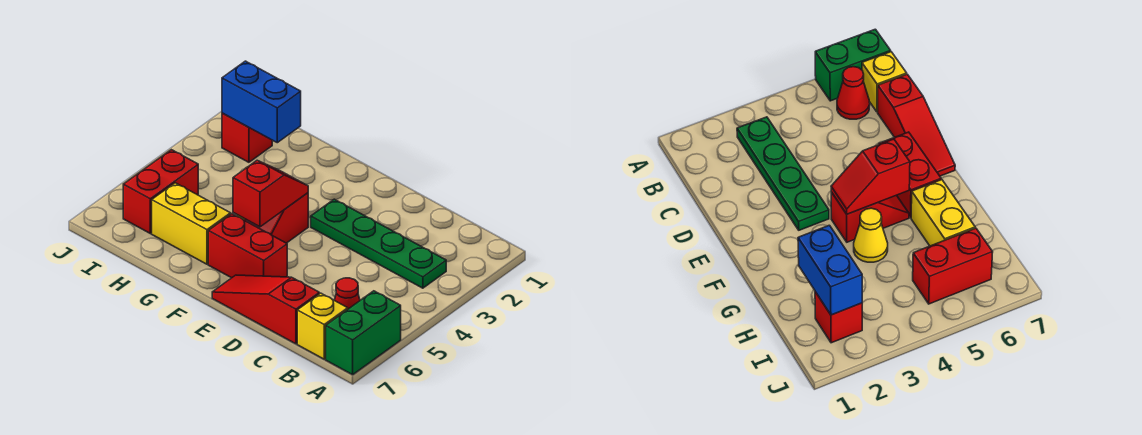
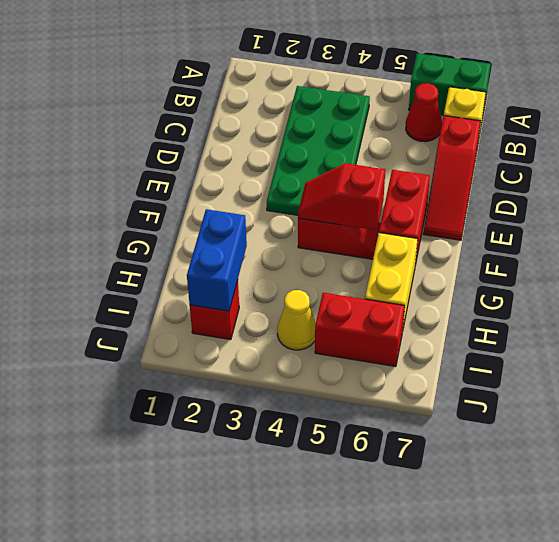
green plate B3:E3 level 1 -> green plate B3:E4 level 1
yellow cone G4 level 1 -> yellow cone I4 level 1

